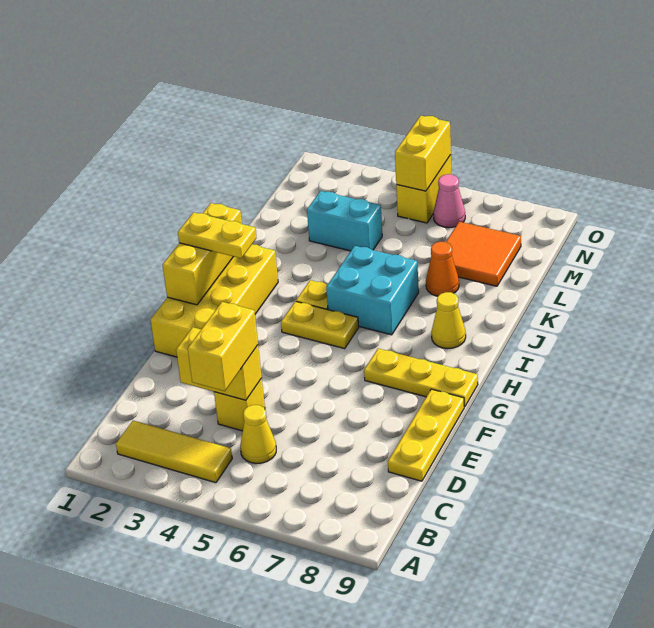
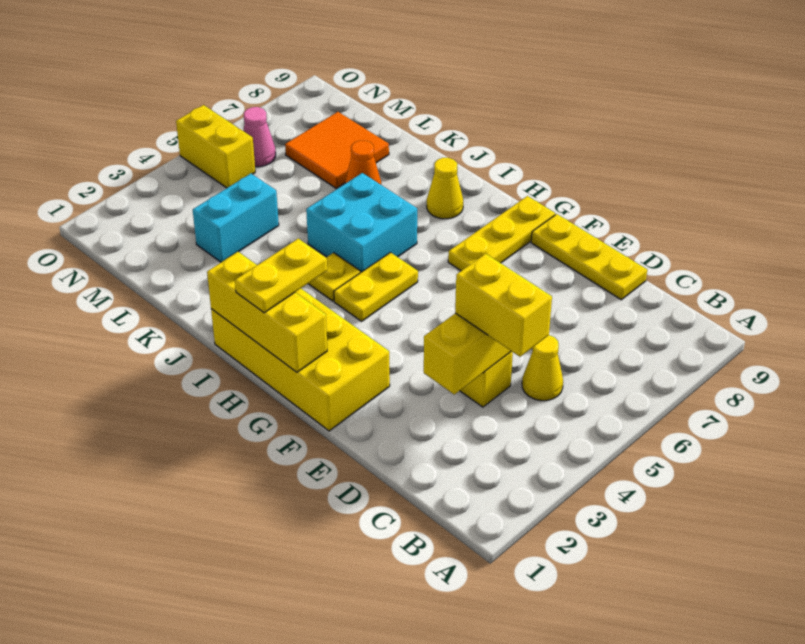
yellow tile B2:B4 level 1 -> none
yellow brick N5:O5 level 2 -> none

